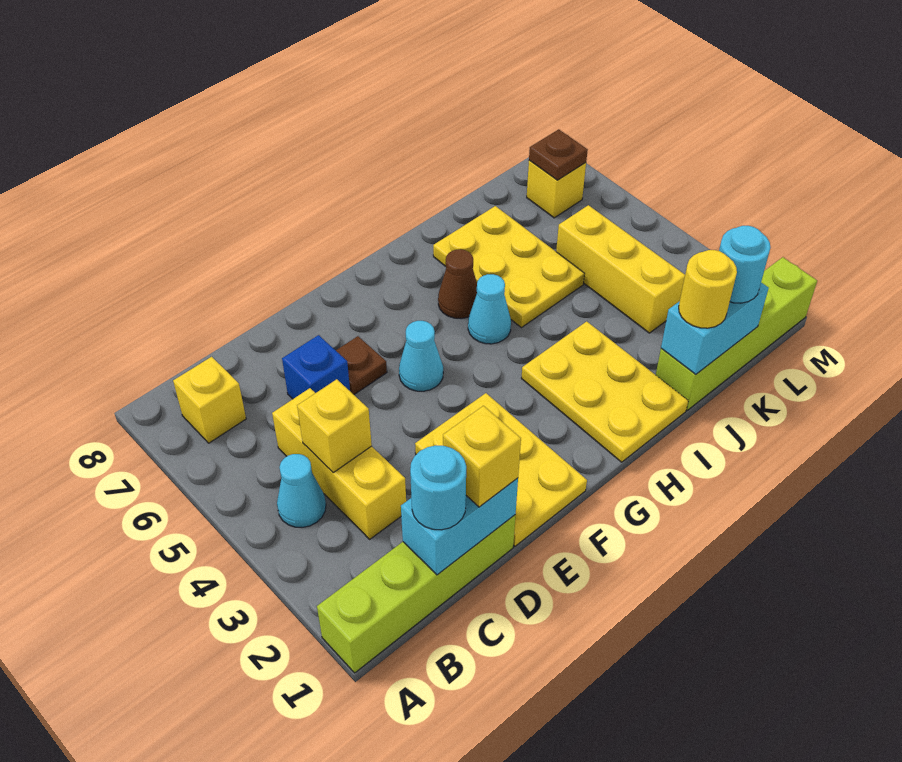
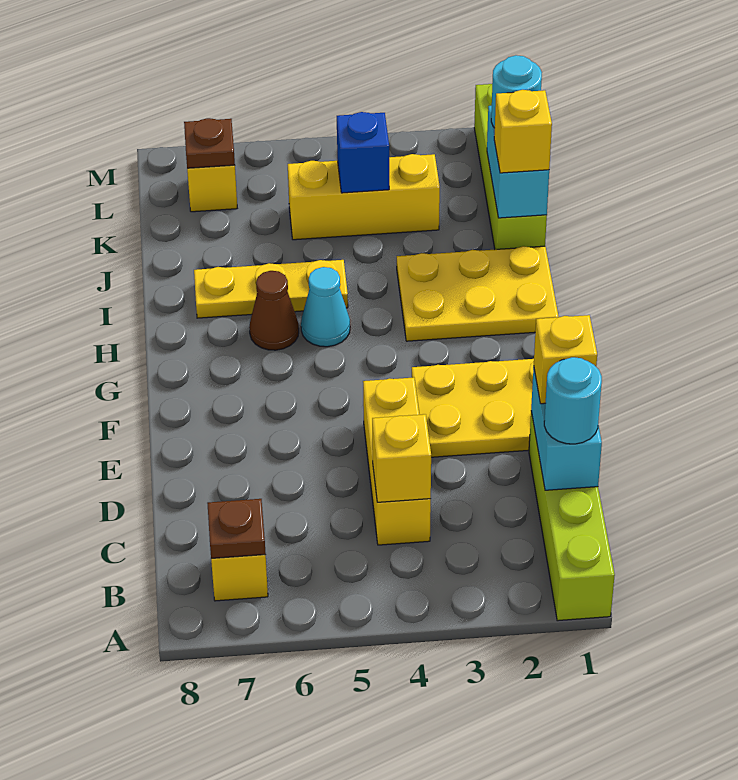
cyan cone B4 level 1 -> none
yellow brick C3:C5 level 1 -> yellow brick C4:E4 level 1
blue brick D6 level 1 -> blue brick K4 level 2
brown plate E6 level 1 -> brown plate B7 level 2
cyan cone F5 level 1 -> none
yellow plate I5:J7 level 1 -> yellow plate I5:I7 level 1
yellow round brick J1 level 3 -> yellow brick J1 level 3

